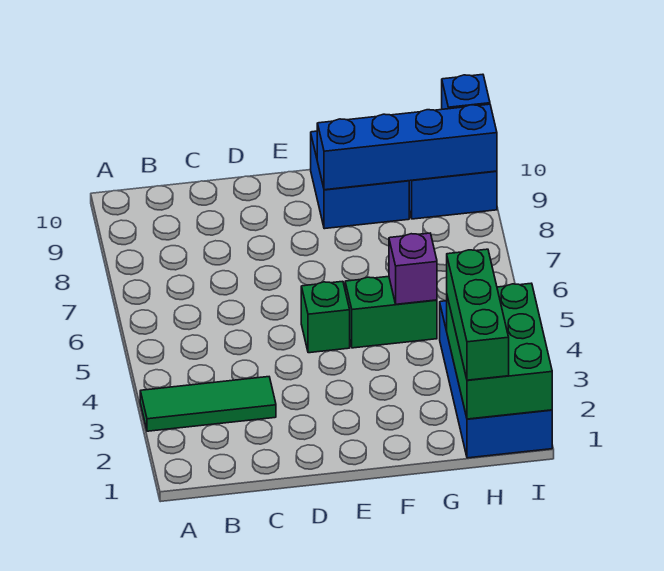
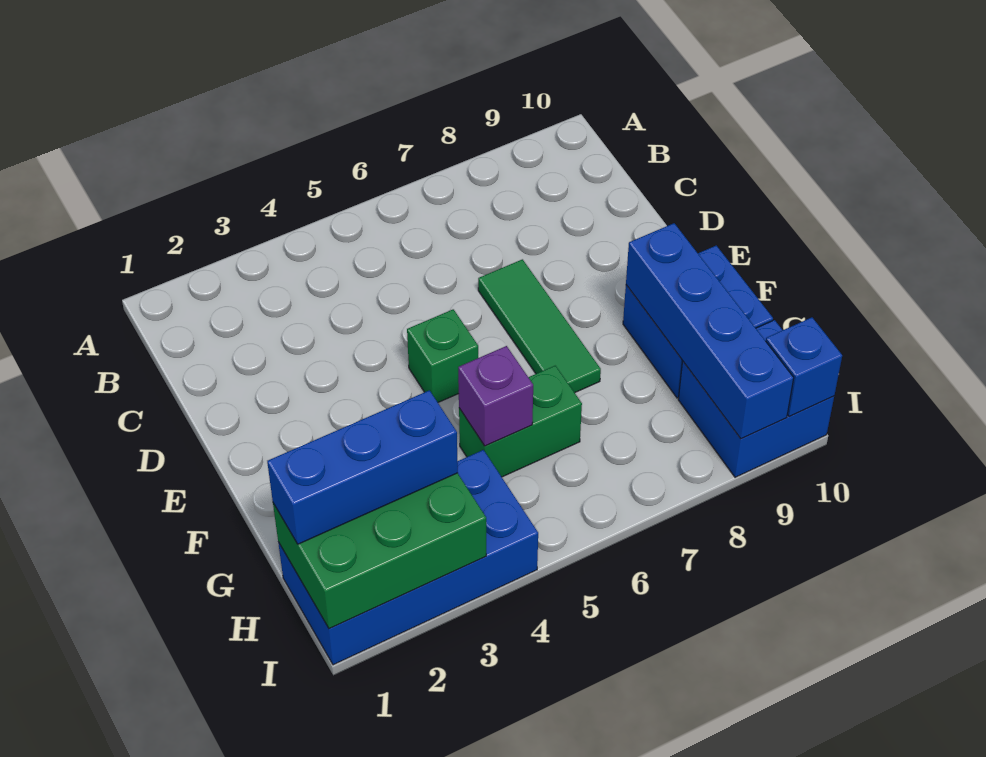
green tile A3:C3 level 1 -> green tile D7:F7 level 1
green brick F5:G5 level 1 -> green brick G5:G6 level 1
green brick H1:H3 level 3 -> blue brick H1:H3 level 3

